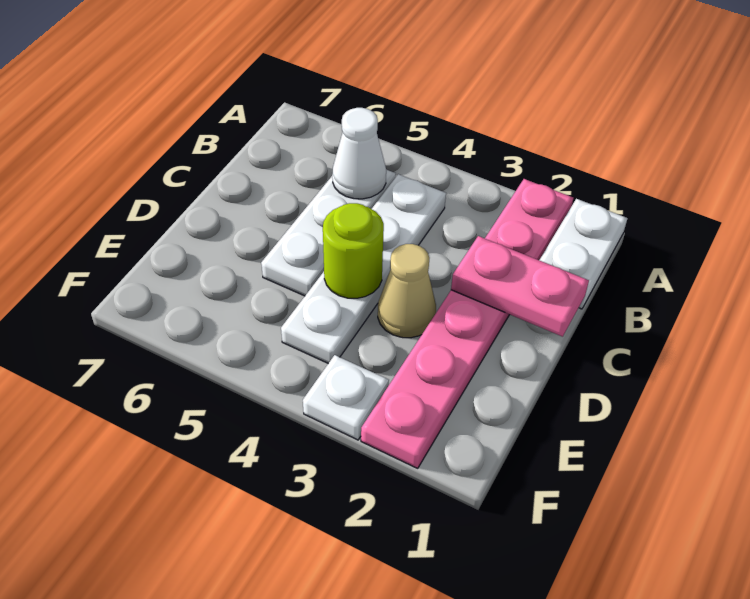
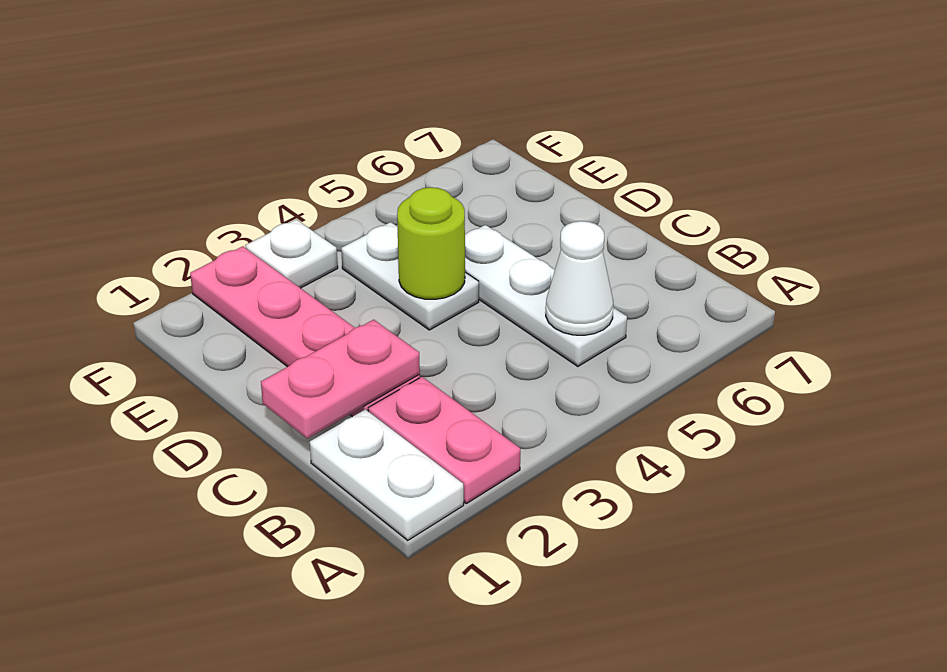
white plate B4:E4 level 1 -> white plate D4:E4 level 1
tan cone D3 level 1 -> none

